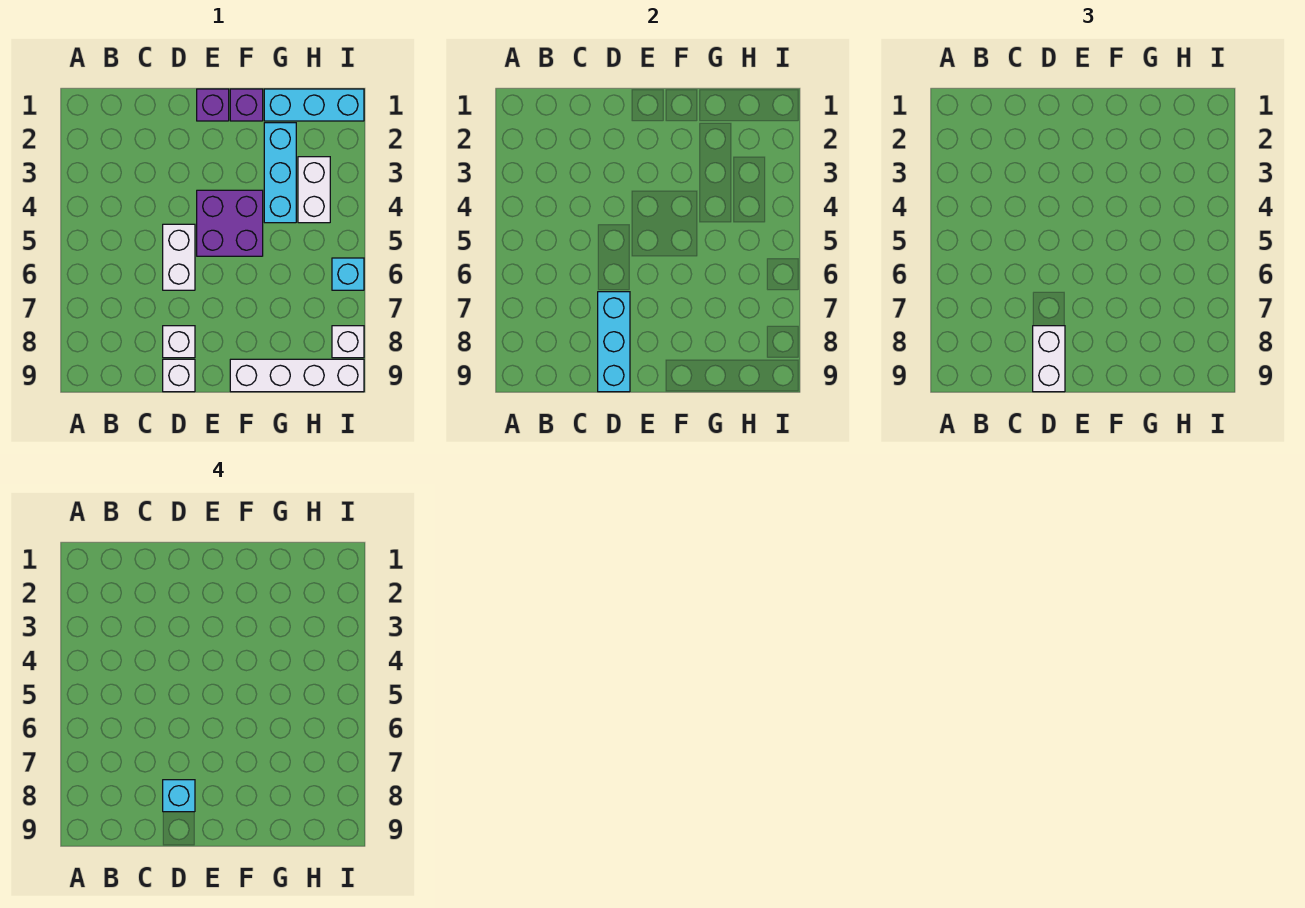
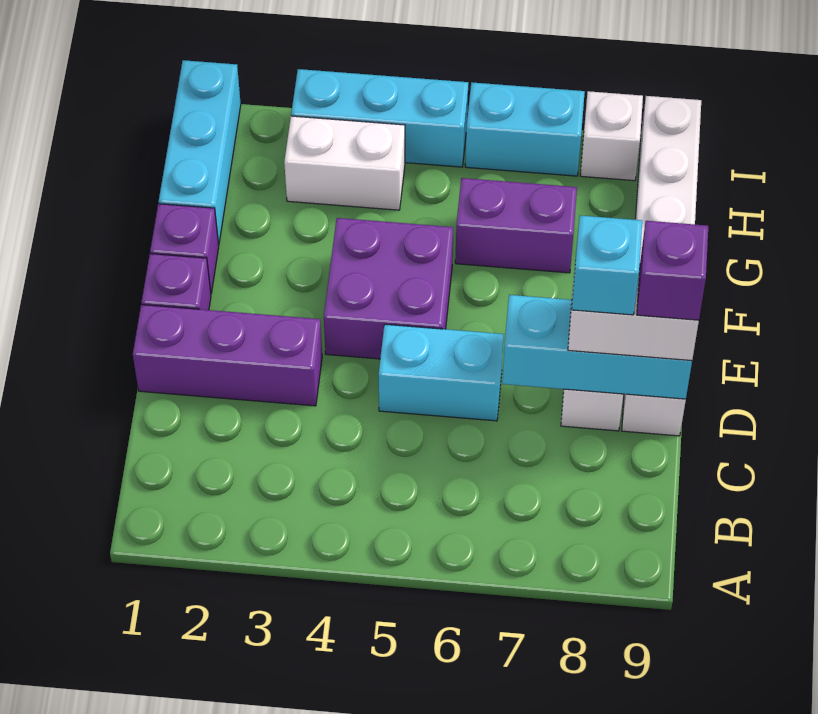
none -> purple brick D1:D3 level 1
white brick D5:D6 level 1 -> cyan brick D5:D6 level 1
none -> purple brick D9 level 4
cyan brick G2:G4 level 1 -> cyan brick I3:I5 level 1
none -> purple brick G6:G7 level 1
cyan brick I6 level 1 -> cyan brick I6:I7 level 1

